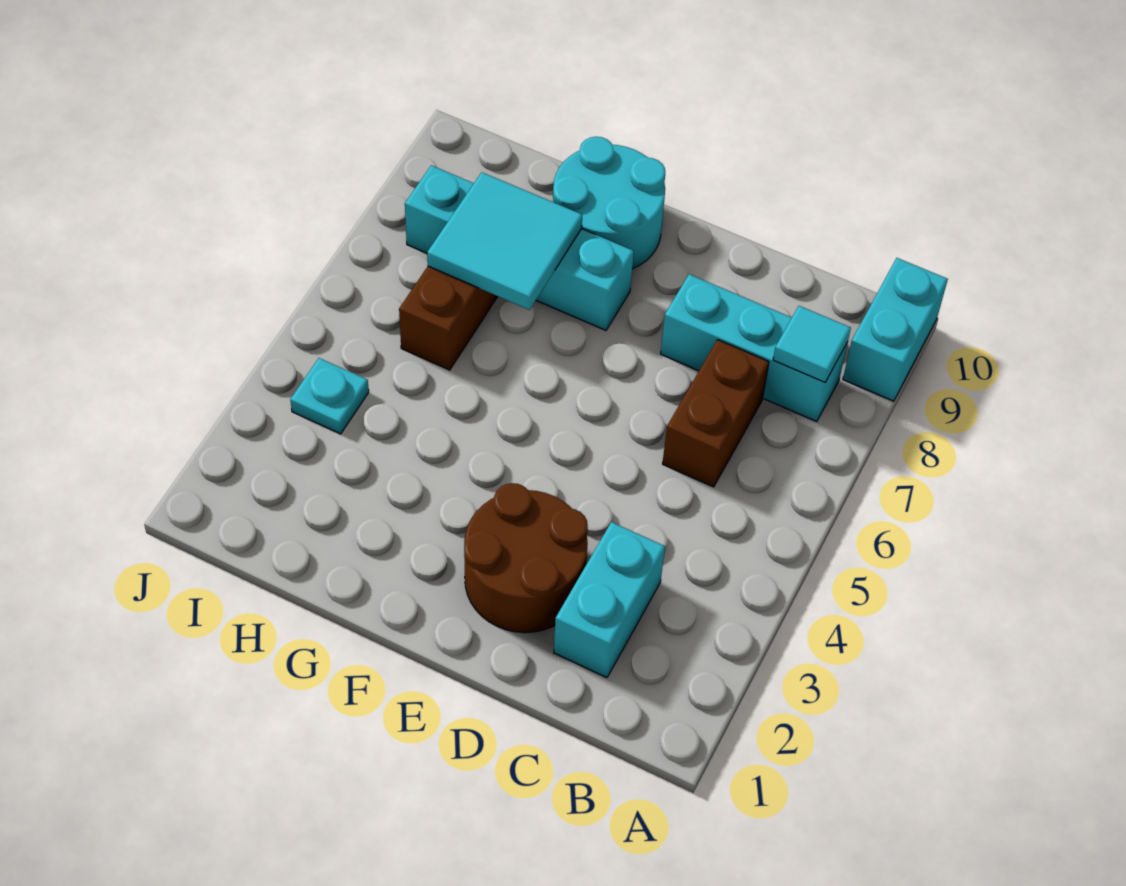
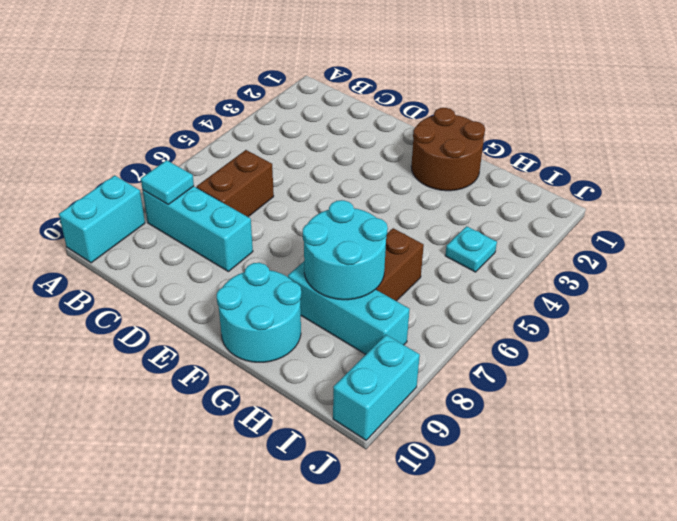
cyan brick C2:C3 level 1 -> cyan brick J9:J10 level 1
brown round brick D2:E3 level 1 -> brown round brick F1:G2 level 1
cyan brick F8:I8 level 1 -> cyan brick G8:I8 level 1
cyan tile G7:H8 level 2 -> cyan round brick G7:H8 level 2

